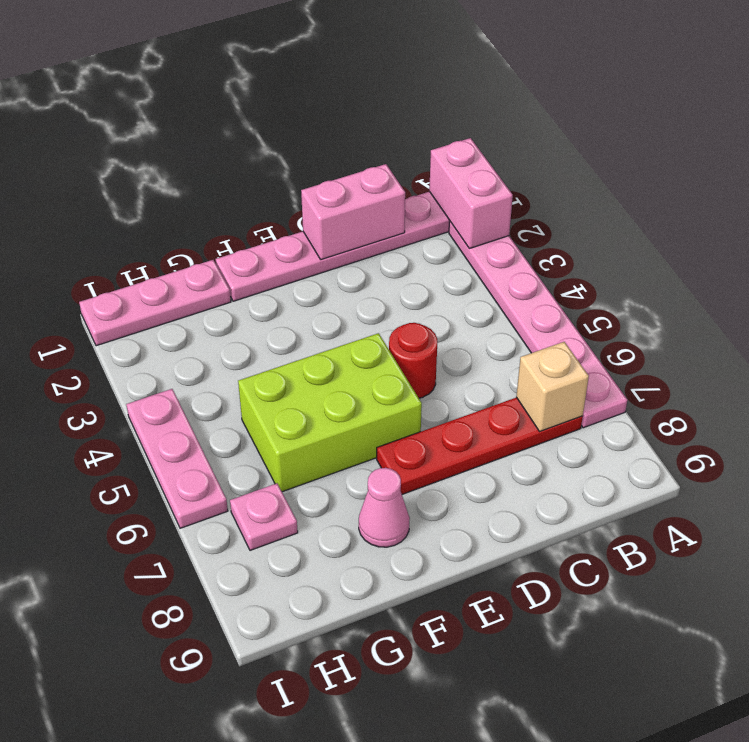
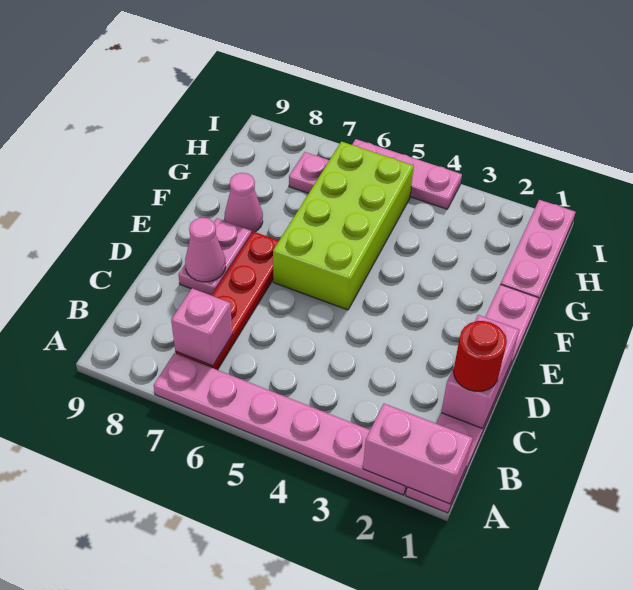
tan brick B7 level 2 -> pink brick B7 level 2
red round brick D5 level 1 -> red round brick C1 level 3
none -> pink plate D8:E8 level 1
none -> pink cone D8 level 2
lime brick E5:G6 level 1 -> lime brick E5:H6 level 1

